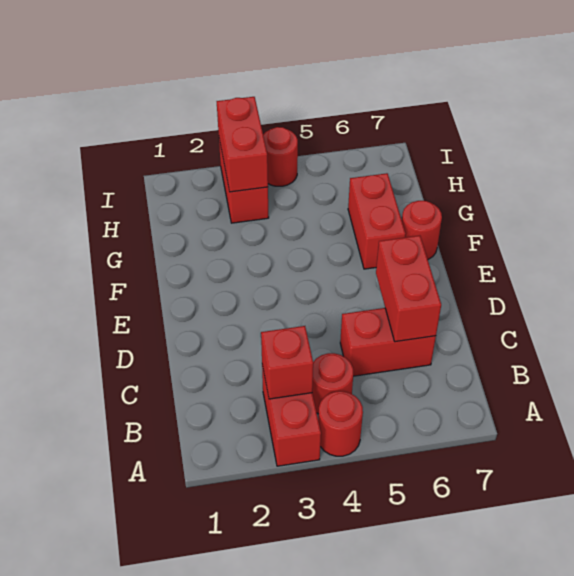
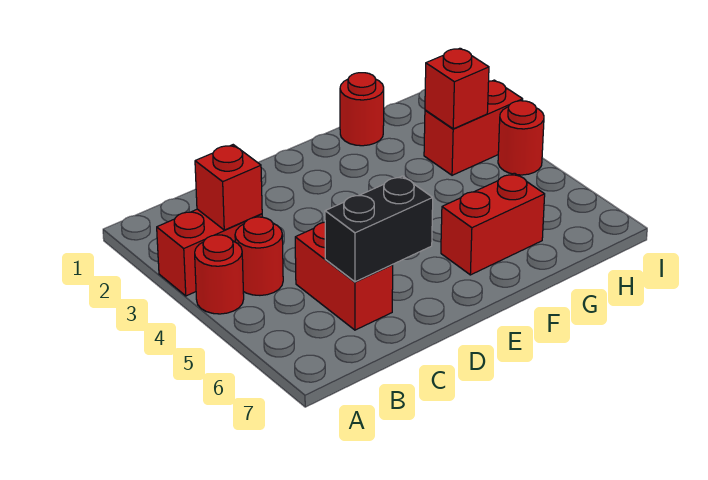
red brick C6:D6 level 2 -> black brick C6:D6 level 2
red round brick F7 level 1 -> red round brick G1 level 1
red brick H3:I3 level 2 -> red brick H3 level 2

